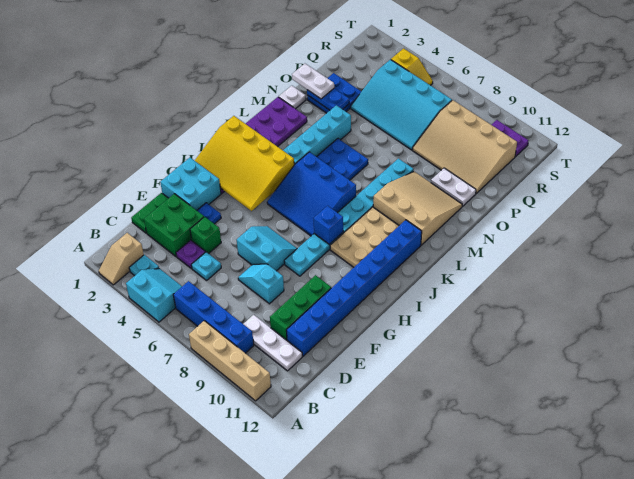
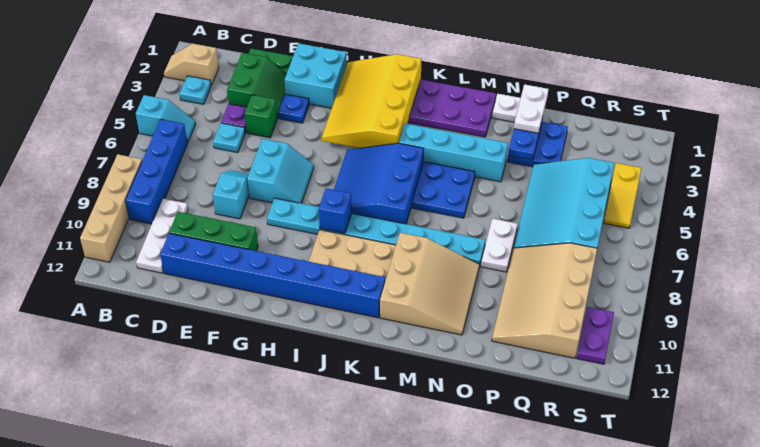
cyan slope A4:B5 level 1 top A -> cyan slope A5:B5 level 1 top A
green brick D2:E3 level 1 -> green slope D2:E3 level 1 top D
white plate O10:O11 level 1 -> white plate O7:O8 level 1

